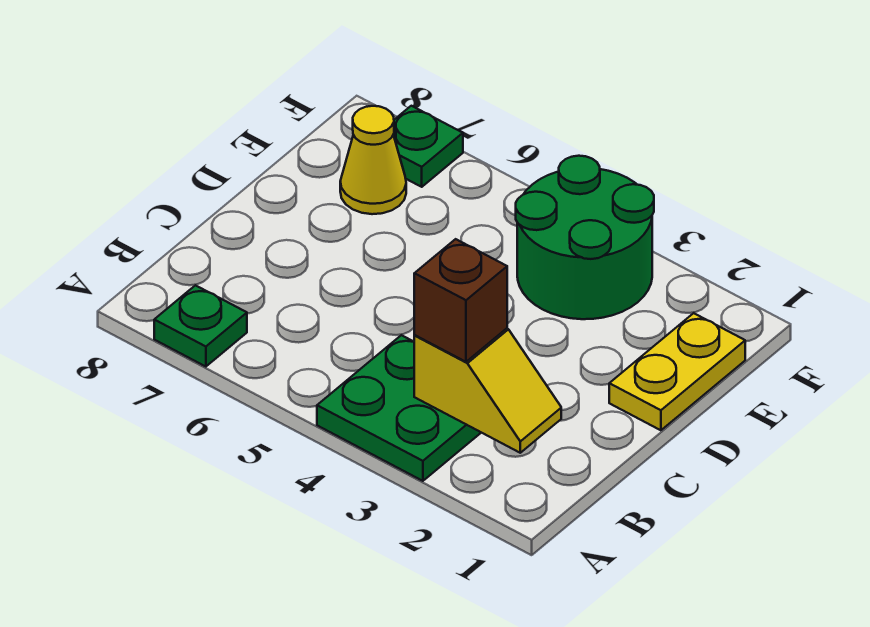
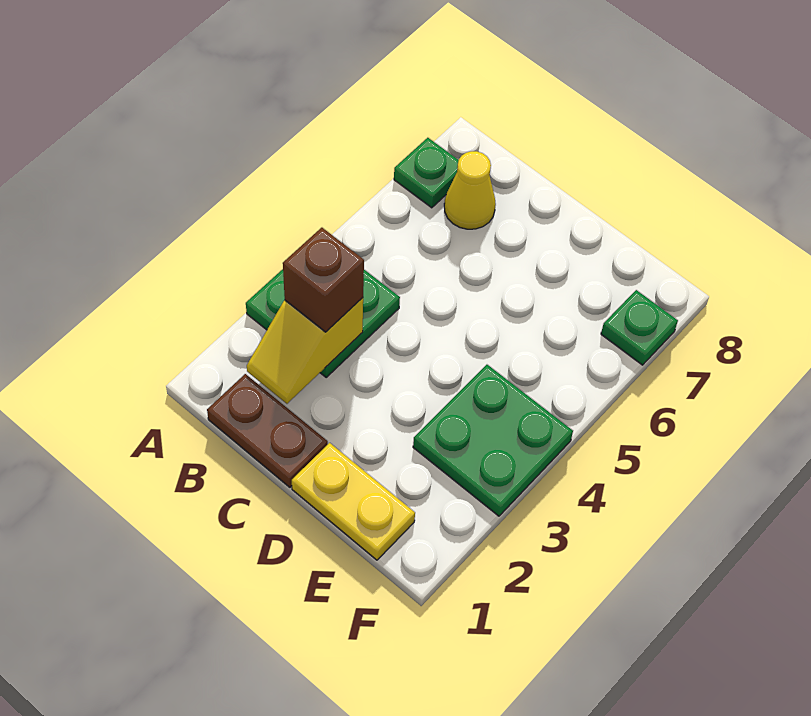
none -> brown plate B1:C1 level 1
green round brick E3:F4 level 1 -> green plate E3:F4 level 1
yellow cone E7 level 1 -> yellow cone B7 level 1

